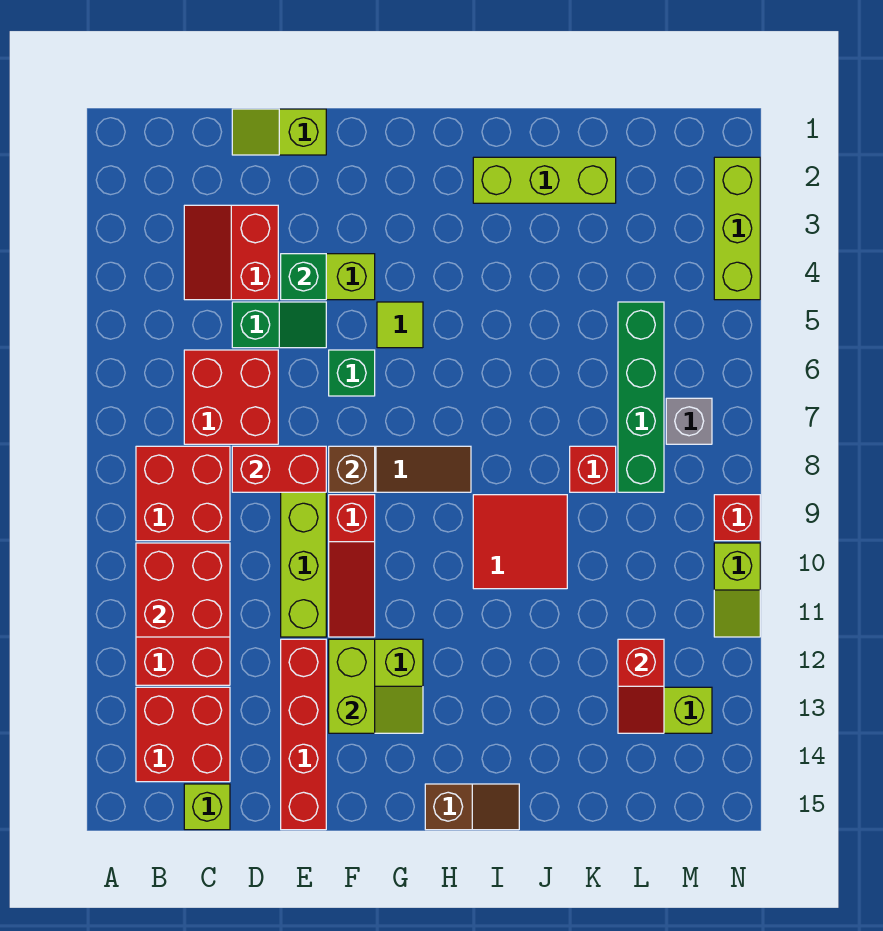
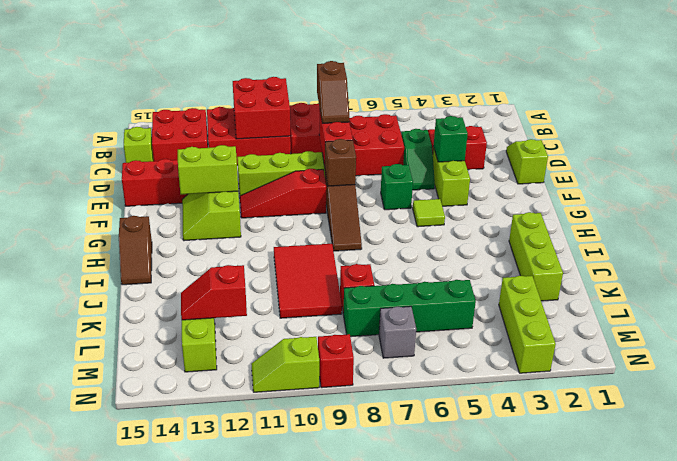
none -> brown slope C8:D8 level 3 top C
red tile I9:J10 level 1 -> red tile I9:K10 level 1
lime brick N2:N4 level 1 -> lime brick L3:N3 level 1

